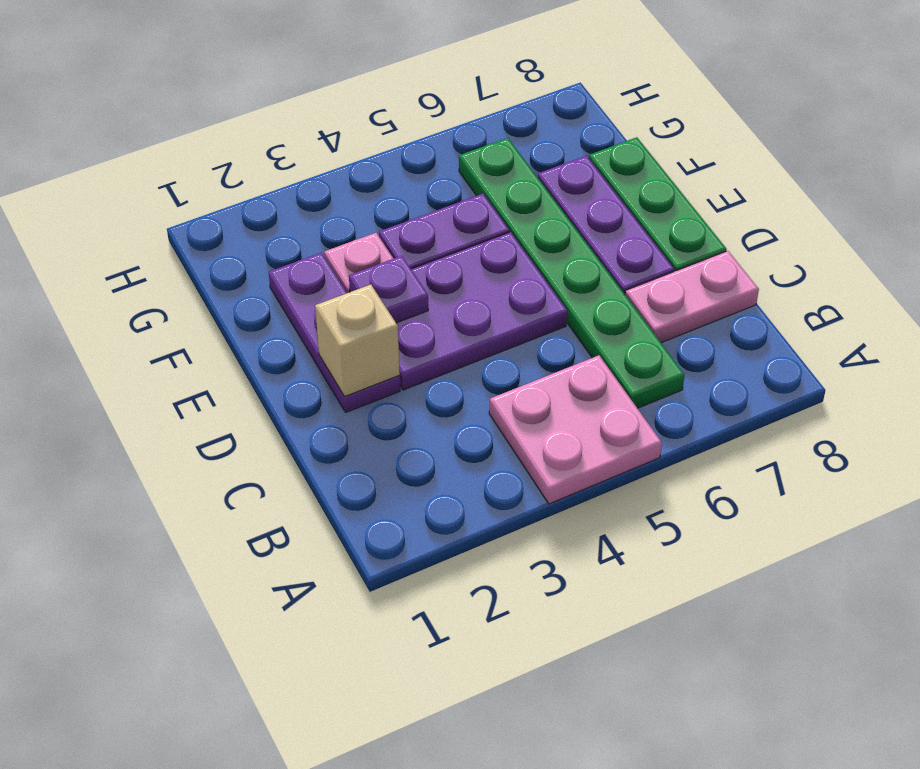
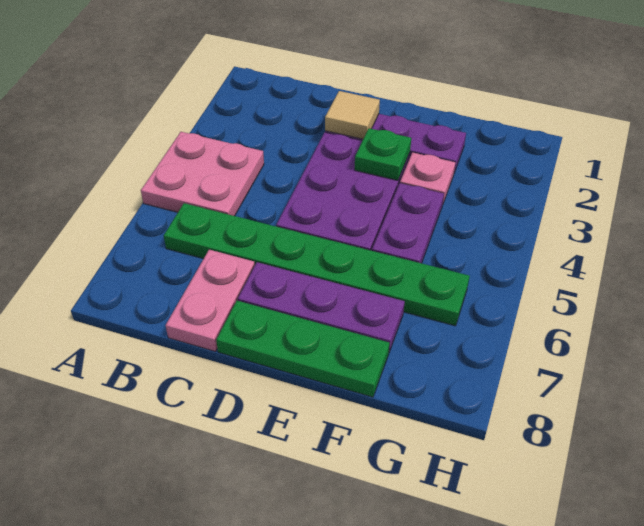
tan brick D2 level 2 -> tan tile D2 level 2
purple plate E3 level 2 -> green plate E3 level 2

